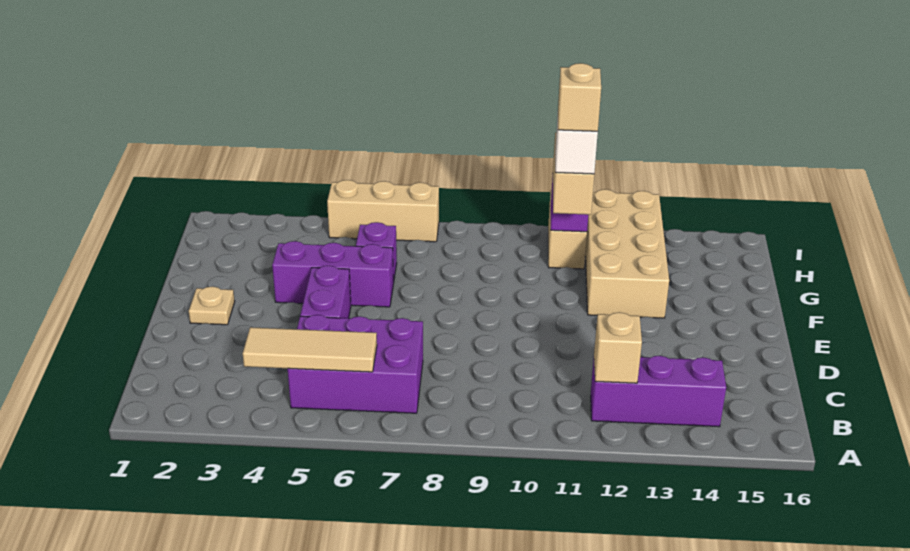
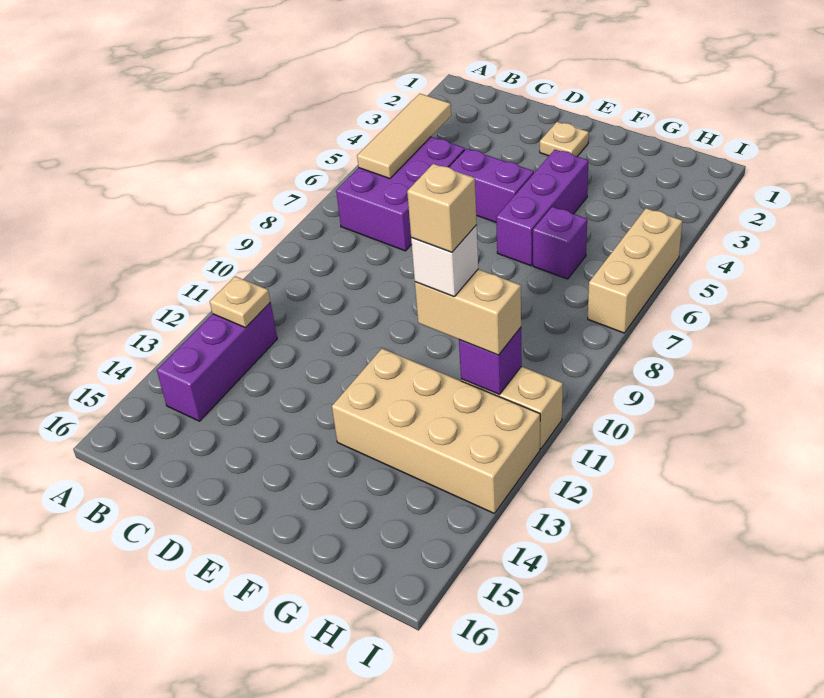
tan brick B12 level 2 -> tan plate B12 level 2

